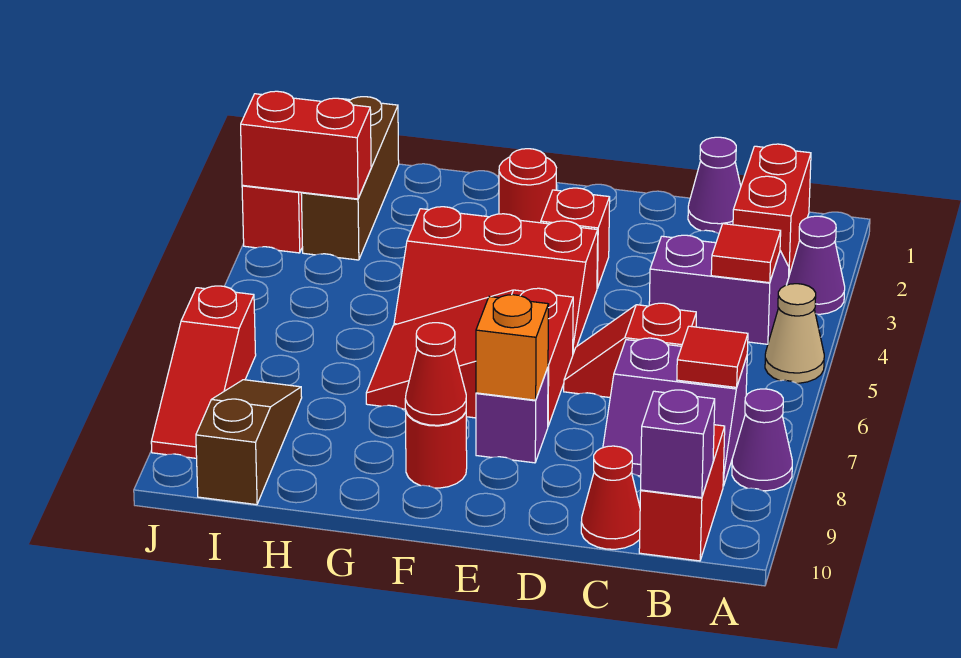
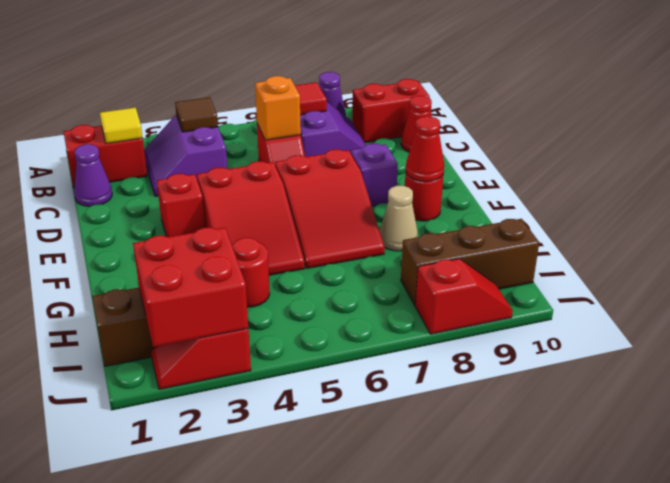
purple cone A3 level 1 -> none
tan cone A5 level 1 -> tan cone G8 level 1
none -> yellow tile B2 level 2
red tile B4 level 2 -> brown tile B4 level 2
purple brick B10 level 2 -> none
red slope E4:G5 level 1 top 4 -> red slope E4:G5 level 1 top E
orange brick E8 level 2 -> orange brick C6 level 2
red round brick F2 level 1 -> red round brick H4 level 1
red brick I3:J3 level 2 -> red brick I2:J3 level 2
brown slope I8:I10 level 1 top 10 -> brown brick I8:I10 level 1
red slope J7:J9 level 1 top 7 -> red slope J8:J9 level 1 top 8

